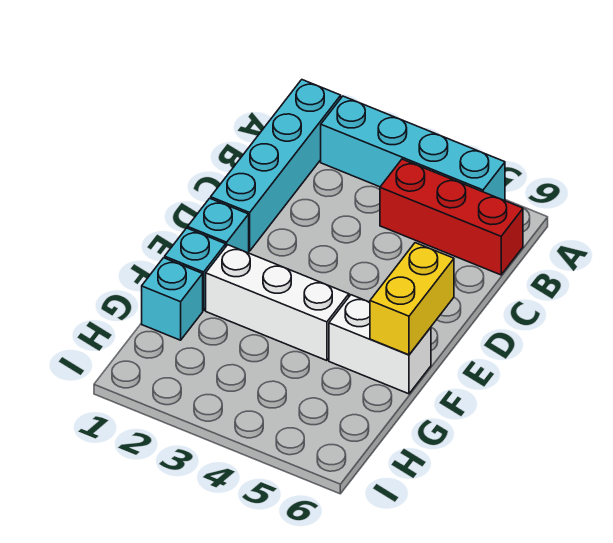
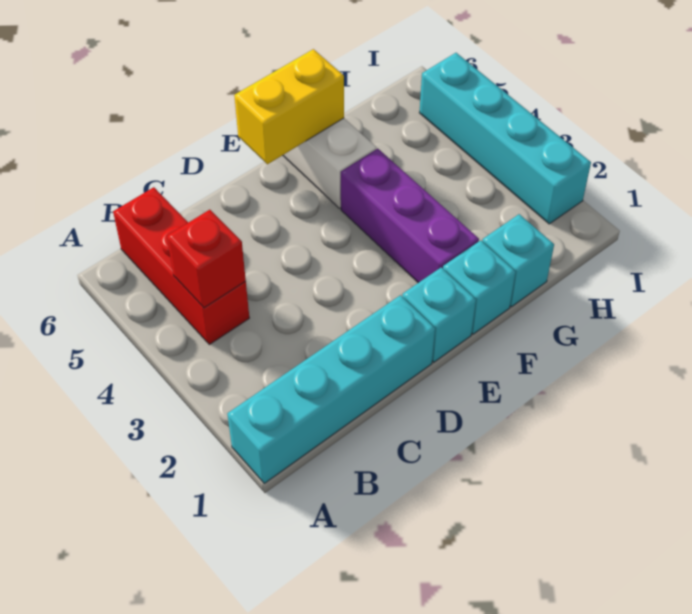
cyan brick A2:A5 level 1 -> cyan brick I2:I5 level 1
none -> red brick B4 level 2
white brick F2:F4 level 1 -> purple brick F2:F4 level 1

